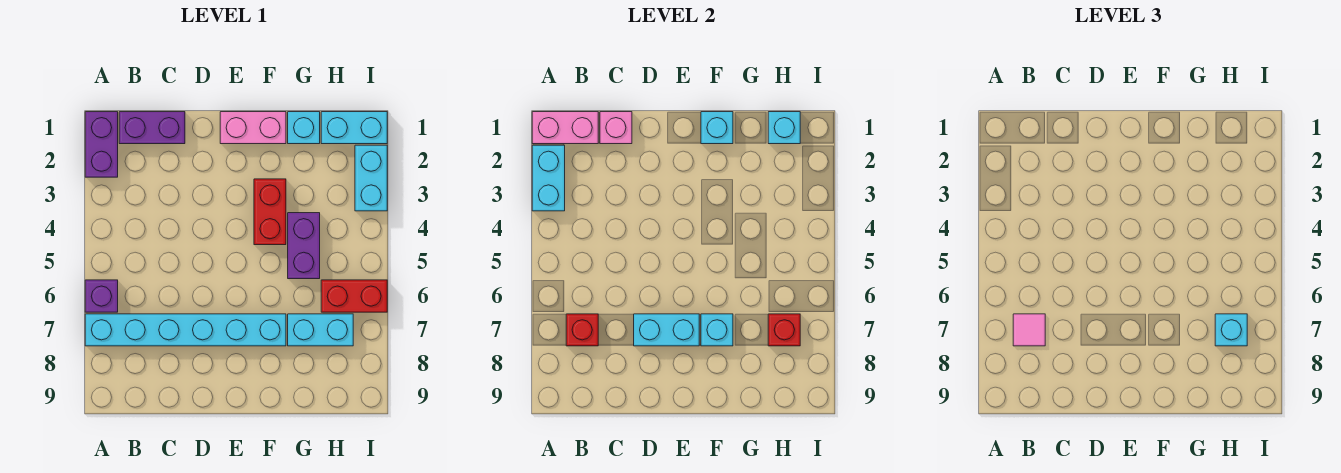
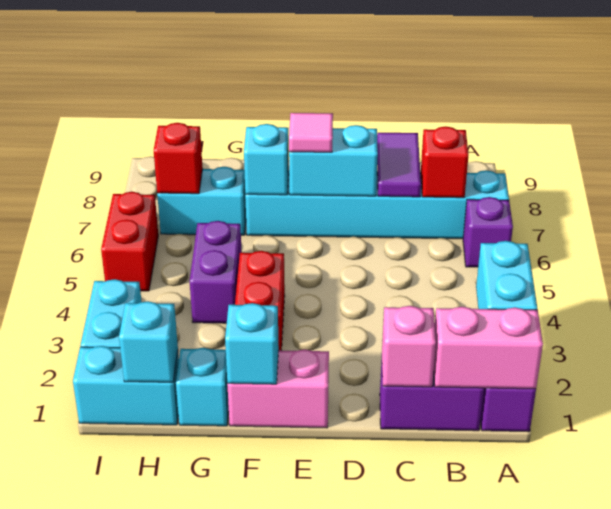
pink tile B7 level 3 -> pink tile E7 level 3
none -> purple tile C7:C8 level 2
red brick H6:I6 level 1 -> red brick I5:I6 level 1
cyan brick H7 level 3 -> none

